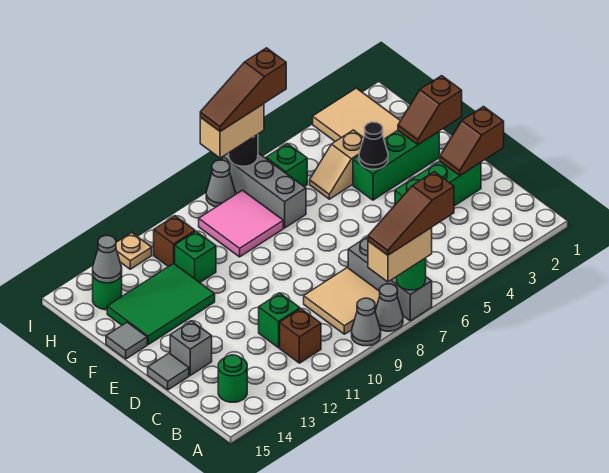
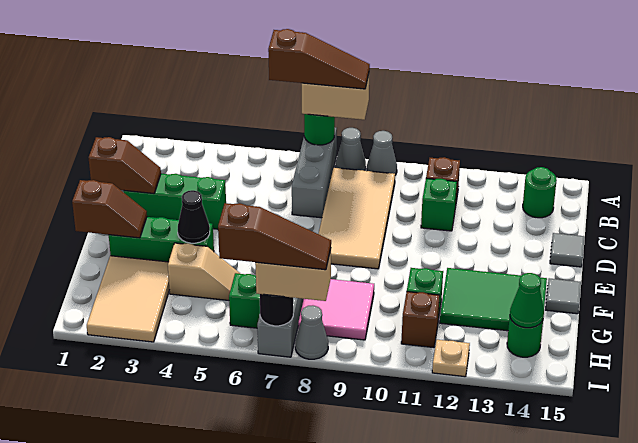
tan tile B8:C9 level 1 -> tan tile B8:E9 level 1
grey brick D14 level 1 -> none
grey cone H14 level 2 -> green cone H14 level 2

